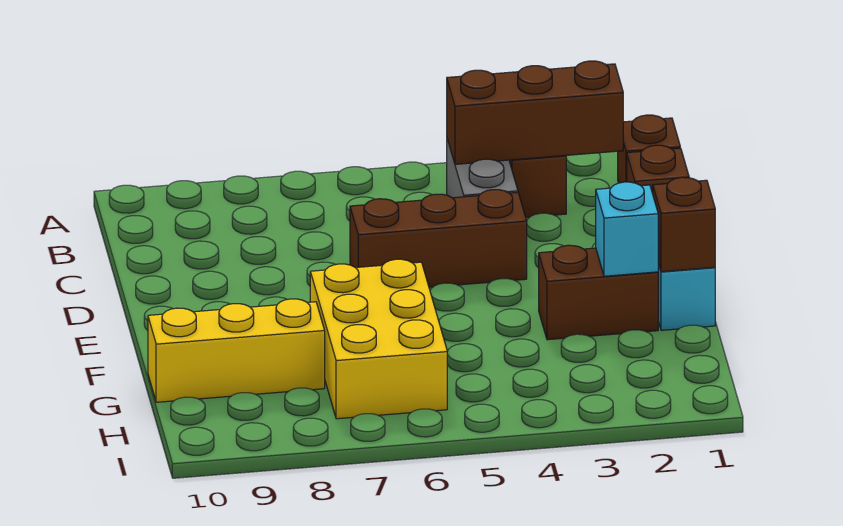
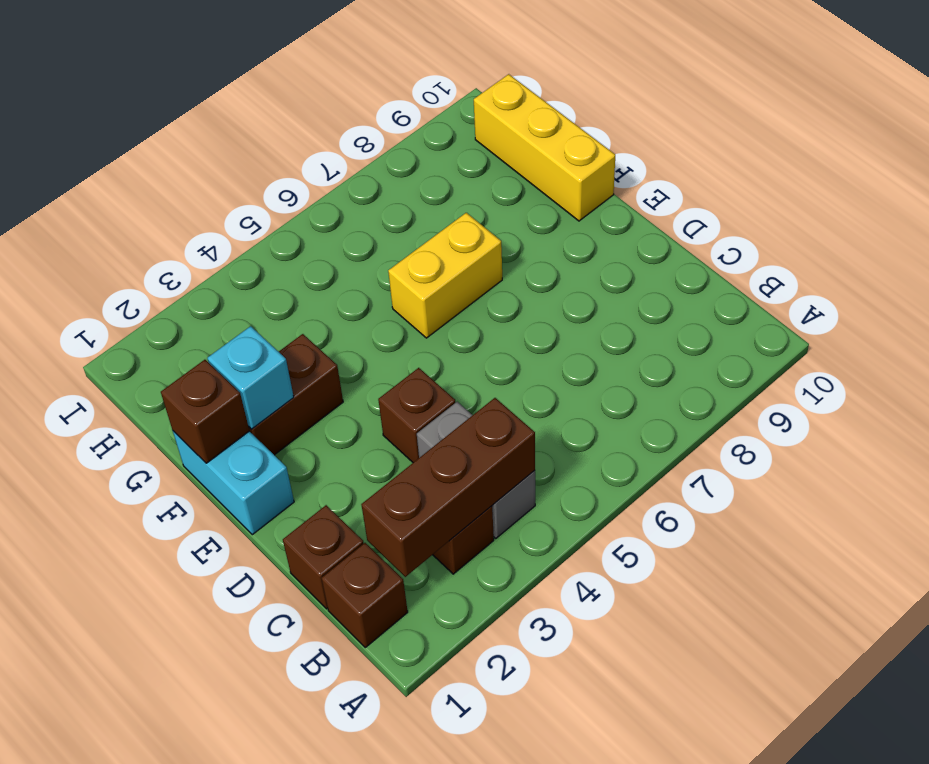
brown brick D4:D6 level 1 -> brown brick D4 level 1
yellow brick F6:H7 level 1 -> yellow brick F6:F7 level 1
yellow brick G8:G10 level 1 -> yellow brick F10:H10 level 1

